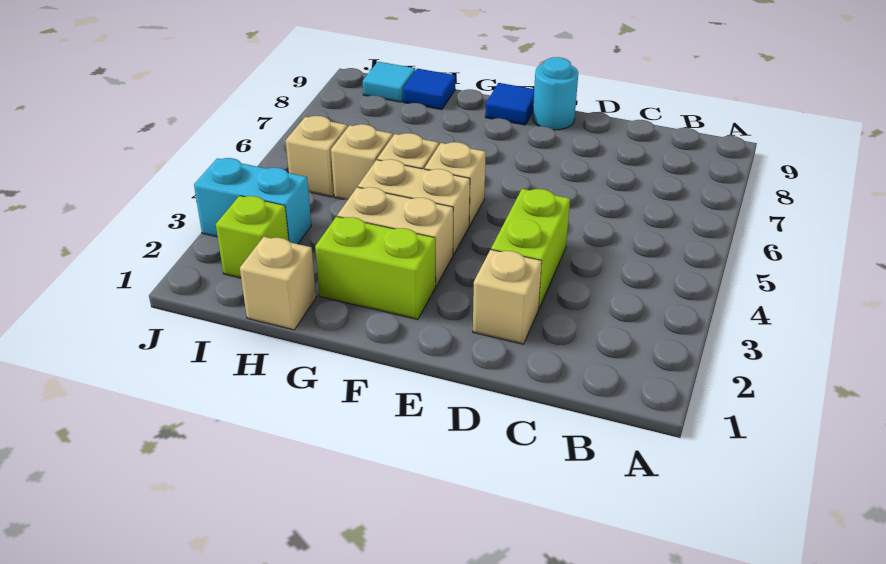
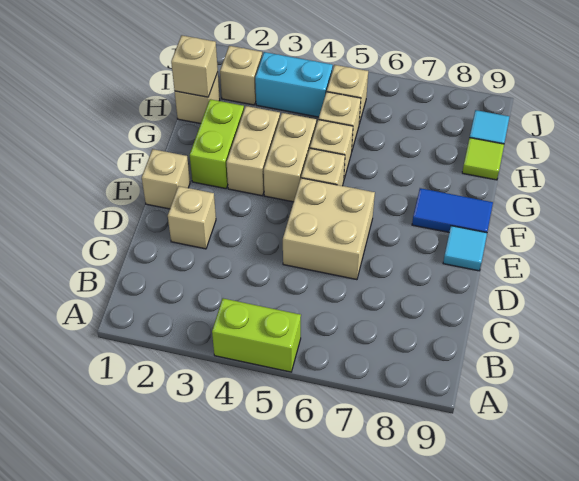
lime brick D3:D4 level 1 -> lime brick A4:A5 level 1
none -> tan brick D5:E6 level 1
none -> tan brick E1 level 1
cyan round brick E9 level 1 -> cyan tile E9 level 1
blue tile F9 level 1 -> blue tile F8:F9 level 1
none -> tan brick H1 level 2
blue tile H9 level 1 -> lime tile H9 level 1
lime brick I2 level 1 -> tan brick I2 level 1
cyan brick I3:J3 level 1 -> cyan brick I3:I4 level 1

